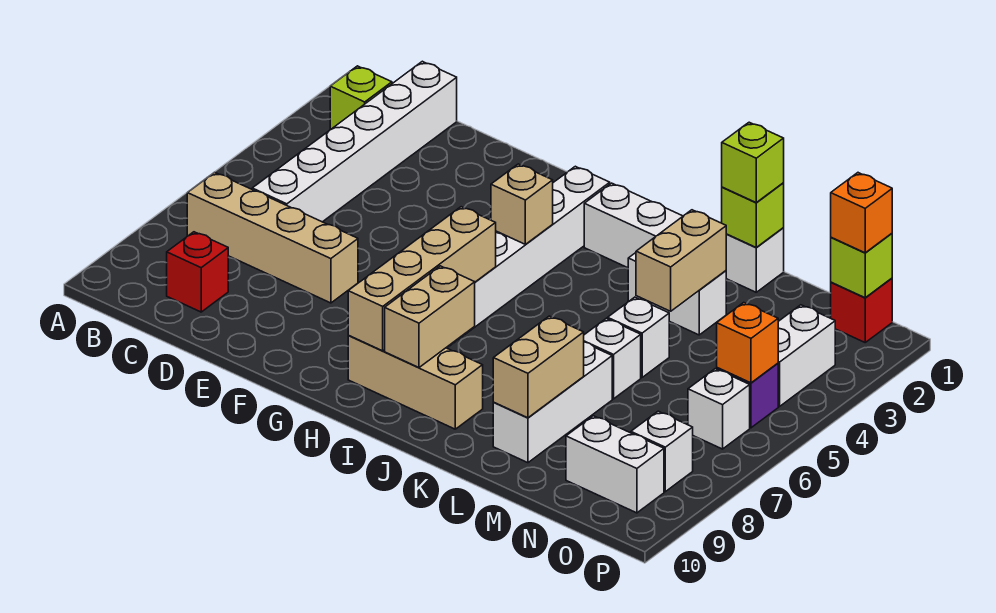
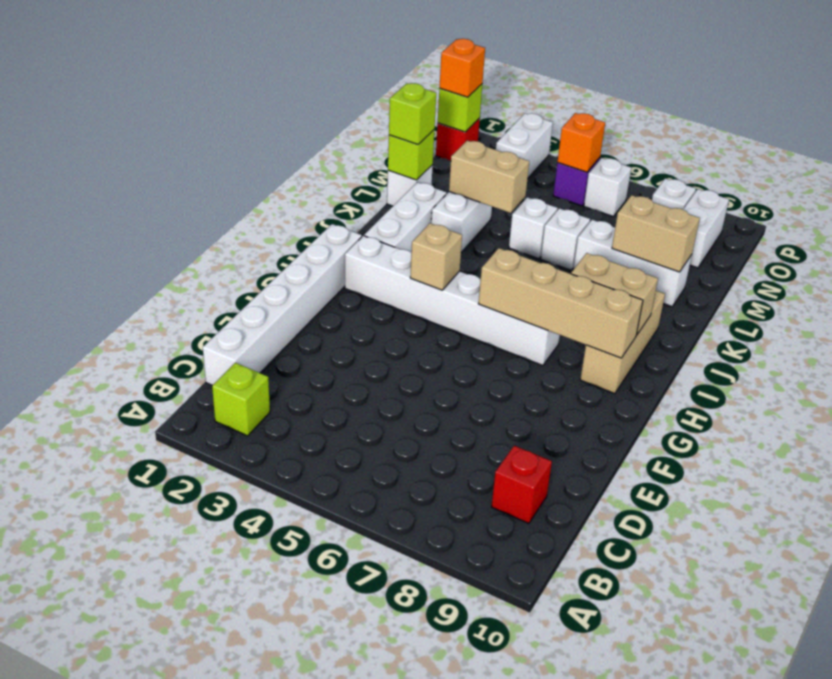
tan brick B7:E7 level 1 -> none
white brick C1:C6 level 1 -> white brick C1:H1 level 1
white brick O3:O4 level 1 -> white brick O3:P3 level 1

